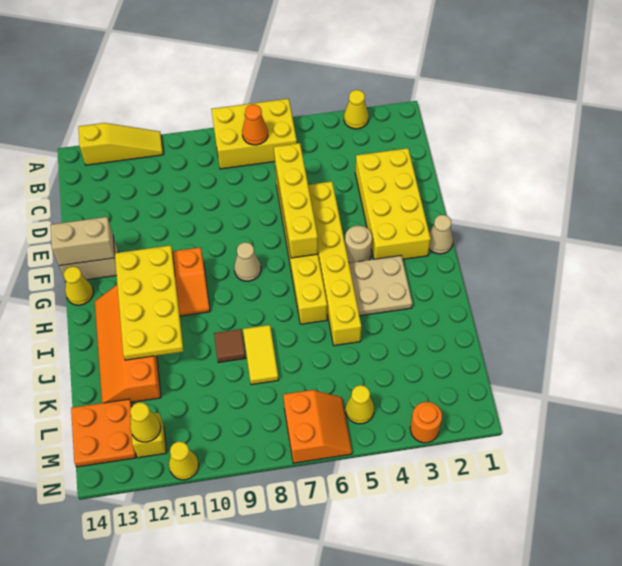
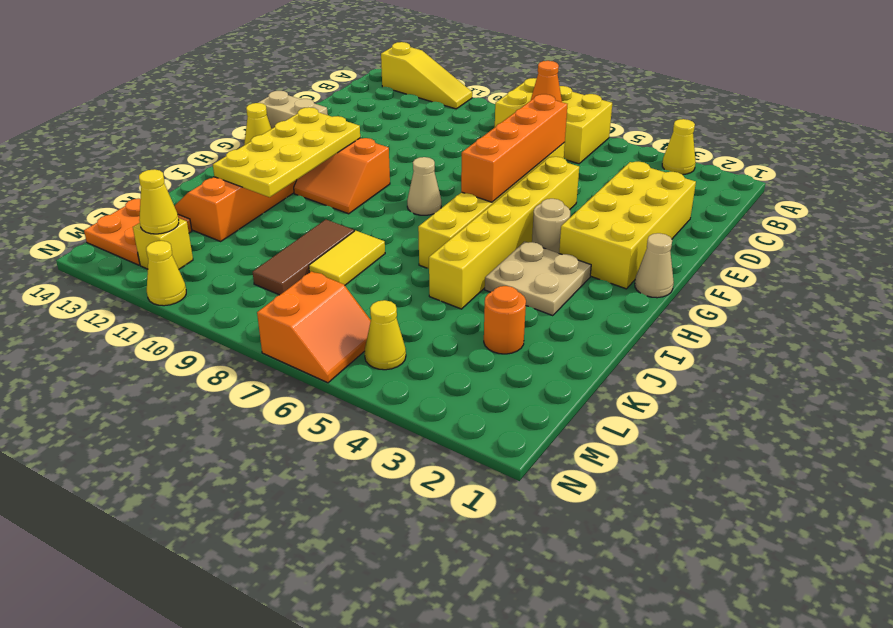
yellow brick D6:G6 level 2 -> orange brick D6:G6 level 2
tan brick F13:F14 level 2 -> none
brown tile J9 level 1 -> brown tile J9:L9 level 1
orange round brick N3 level 1 -> orange round brick K3 level 1

